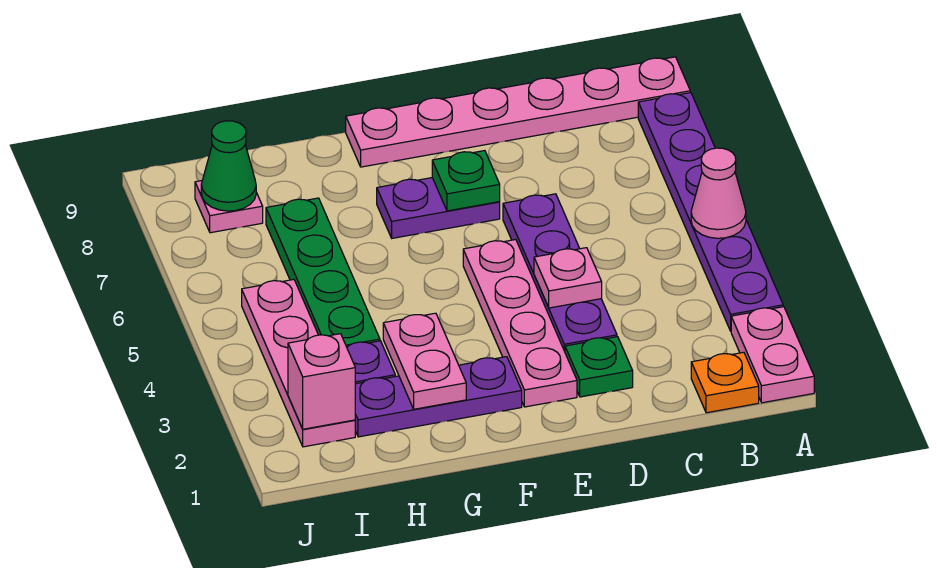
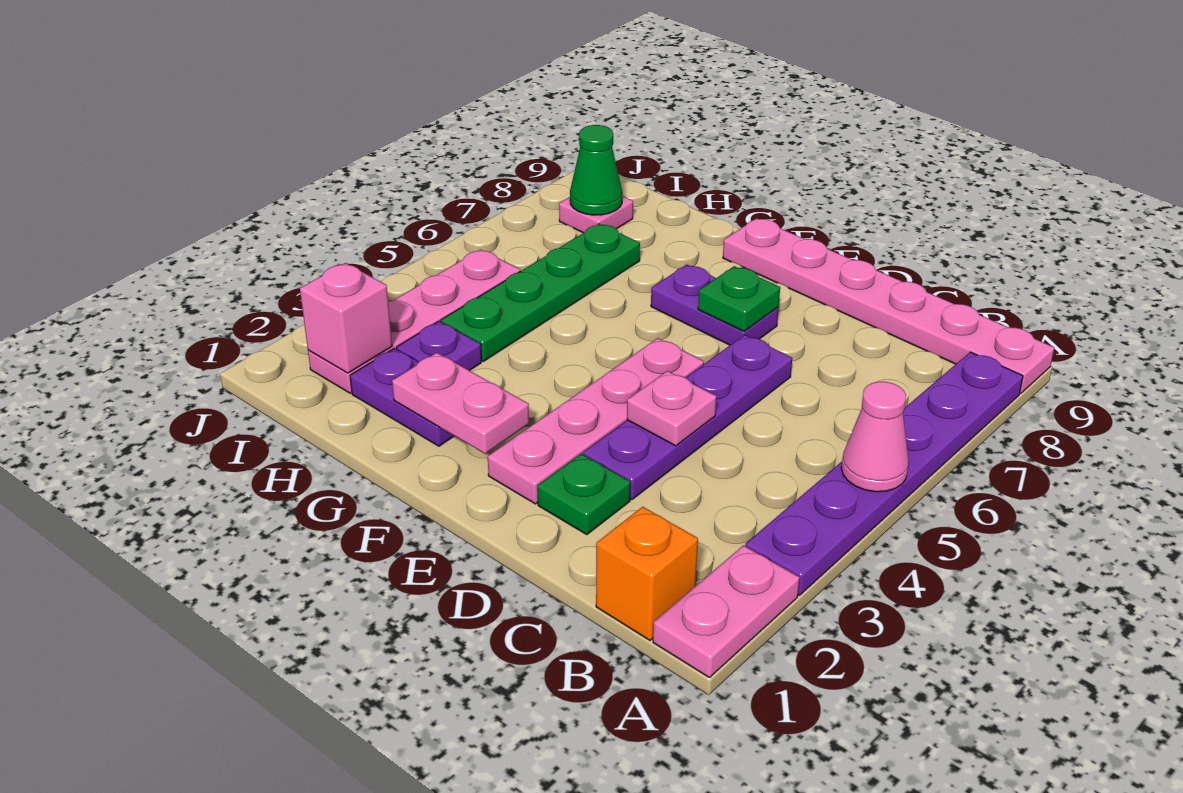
orange plate B1 level 1 -> orange brick B1 level 1
purple plate F2:H2 level 1 -> purple plate G2:H2 level 1
pink plate G2:G3 level 2 -> pink plate F2:G2 level 2

